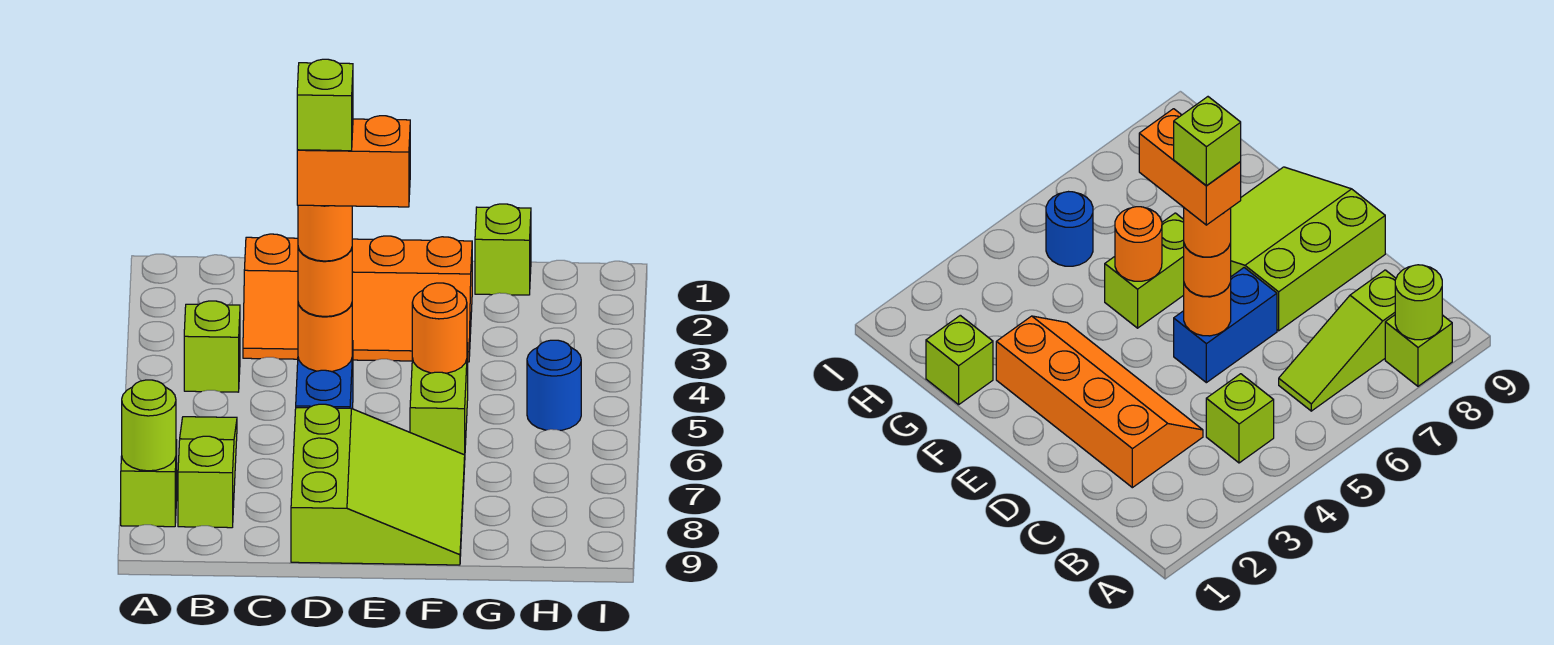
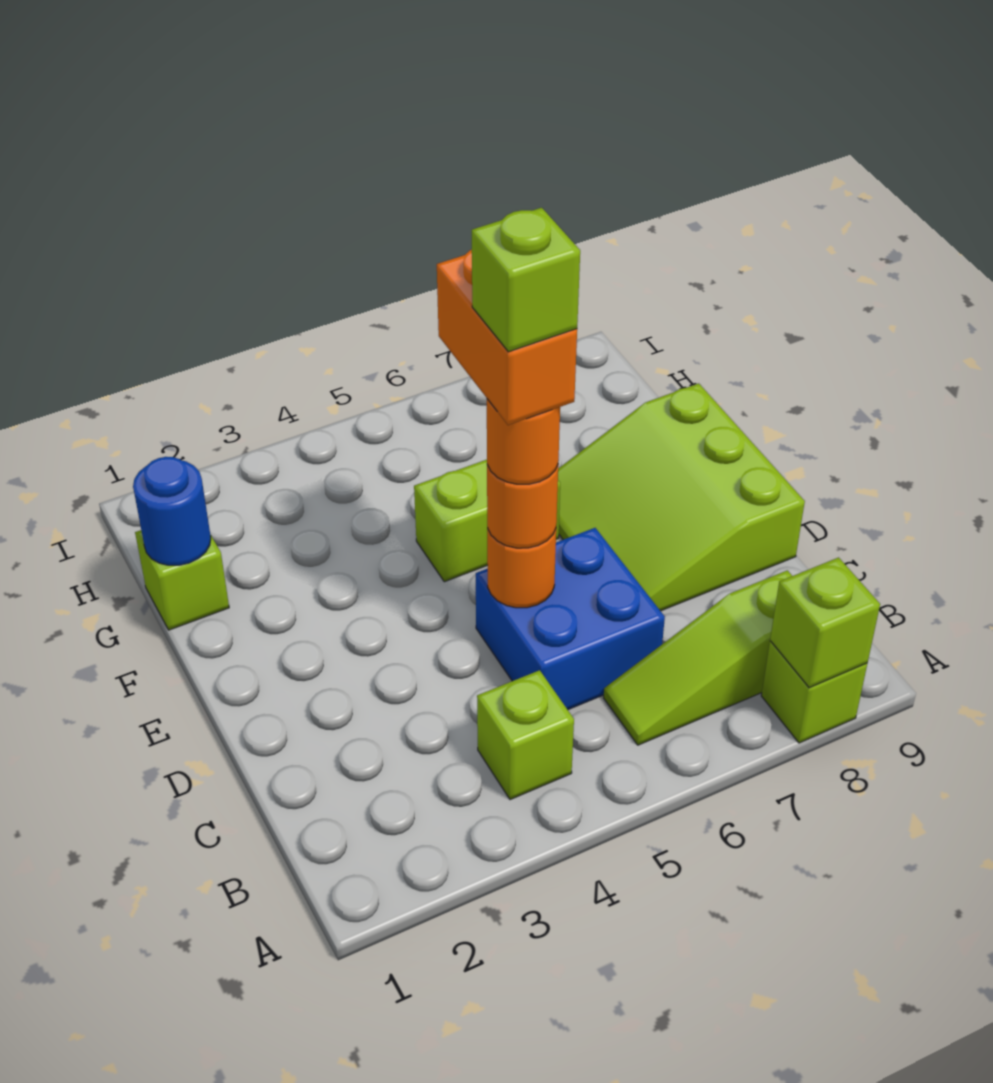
lime round brick A8 level 2 -> lime brick A8 level 2
orange slope C2:F3 level 1 top 2 -> none
blue brick D5:D6 level 1 -> blue brick C5:D6 level 1
lime slope D7:F9 level 1 top D -> lime slope D7:F9 level 1 top 9
orange round brick F5 level 2 -> none
blue round brick H5 level 1 -> blue round brick G1 level 2

